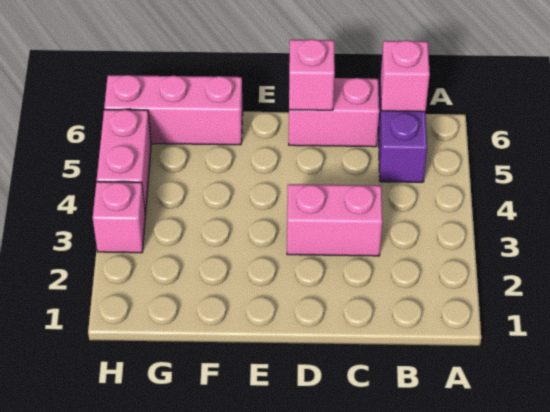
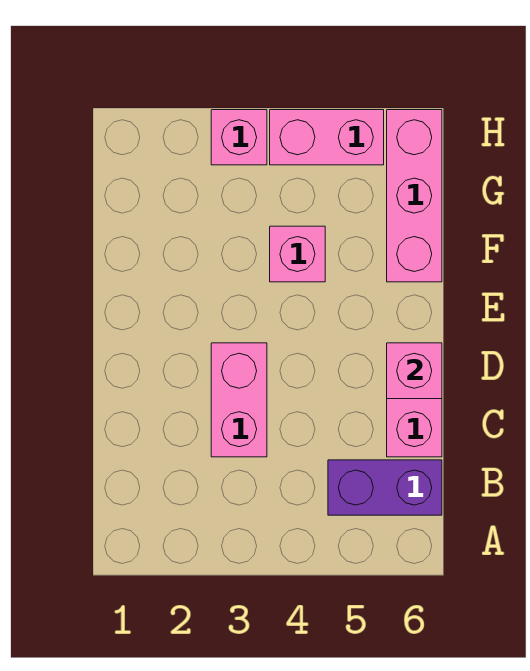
pink brick B6 level 2 -> pink brick F4 level 1

